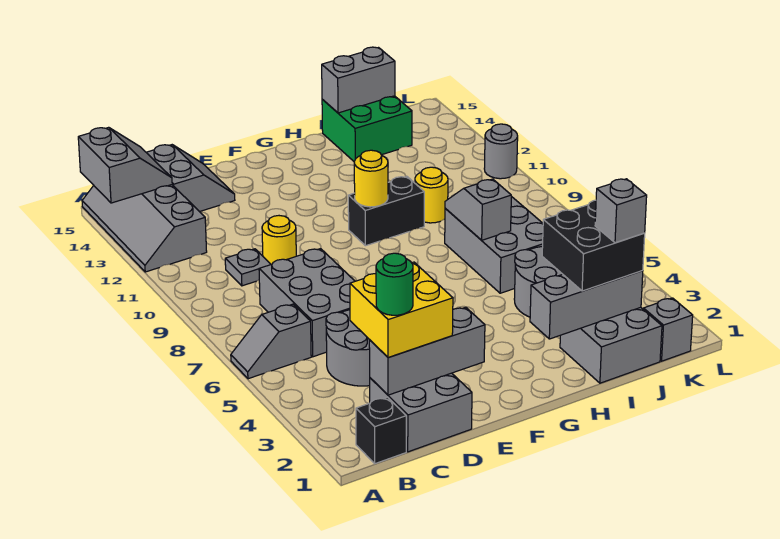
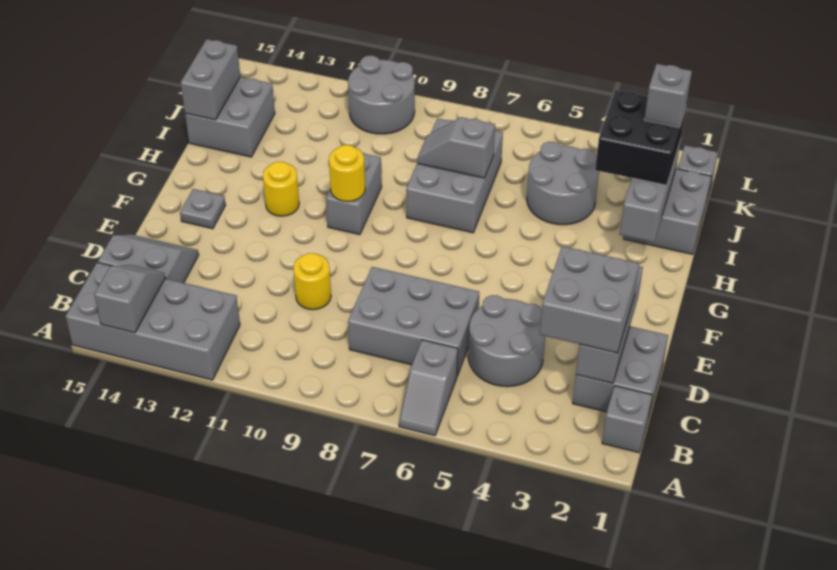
grey slope A12:B15 level 1 top B -> grey brick A12:B15 level 1
grey slope A14:B15 level 2 top A -> grey slope A14:B14 level 2 top A
black brick B1 level 1 -> grey brick B1 level 1
yellow brick C2:D3 level 3 -> grey brick C2:D3 level 3
green round brick C2 level 4 -> none
grey plate C10 level 1 -> grey plate F14 level 1
black brick G10:H10 level 1 -> grey brick G10:H10 level 1
grey brick I6:J8 level 1 -> grey brick H7:J8 level 1
yellow round brick I10 level 1 -> yellow round brick G12 level 1
green brick I14:J15 level 1 -> grey brick I14:J15 level 1
grey round brick L11 level 1 -> grey round brick K10:L11 level 1

